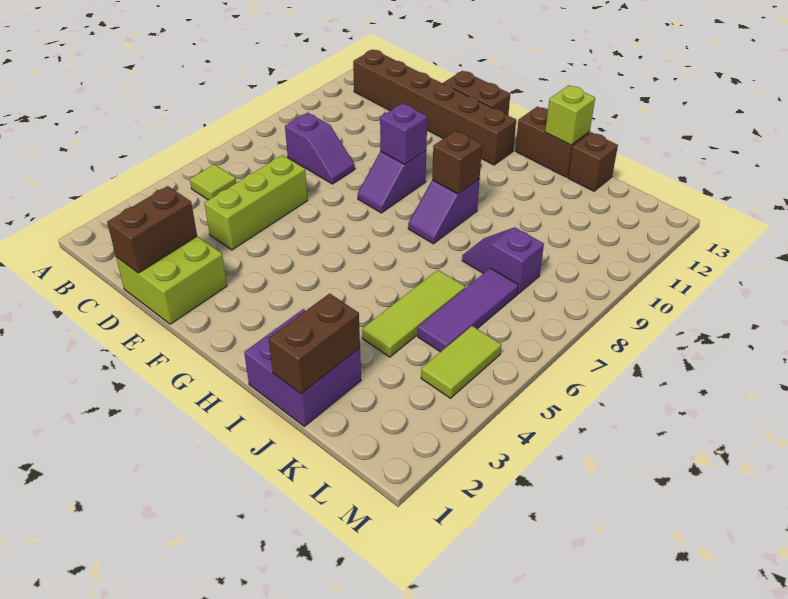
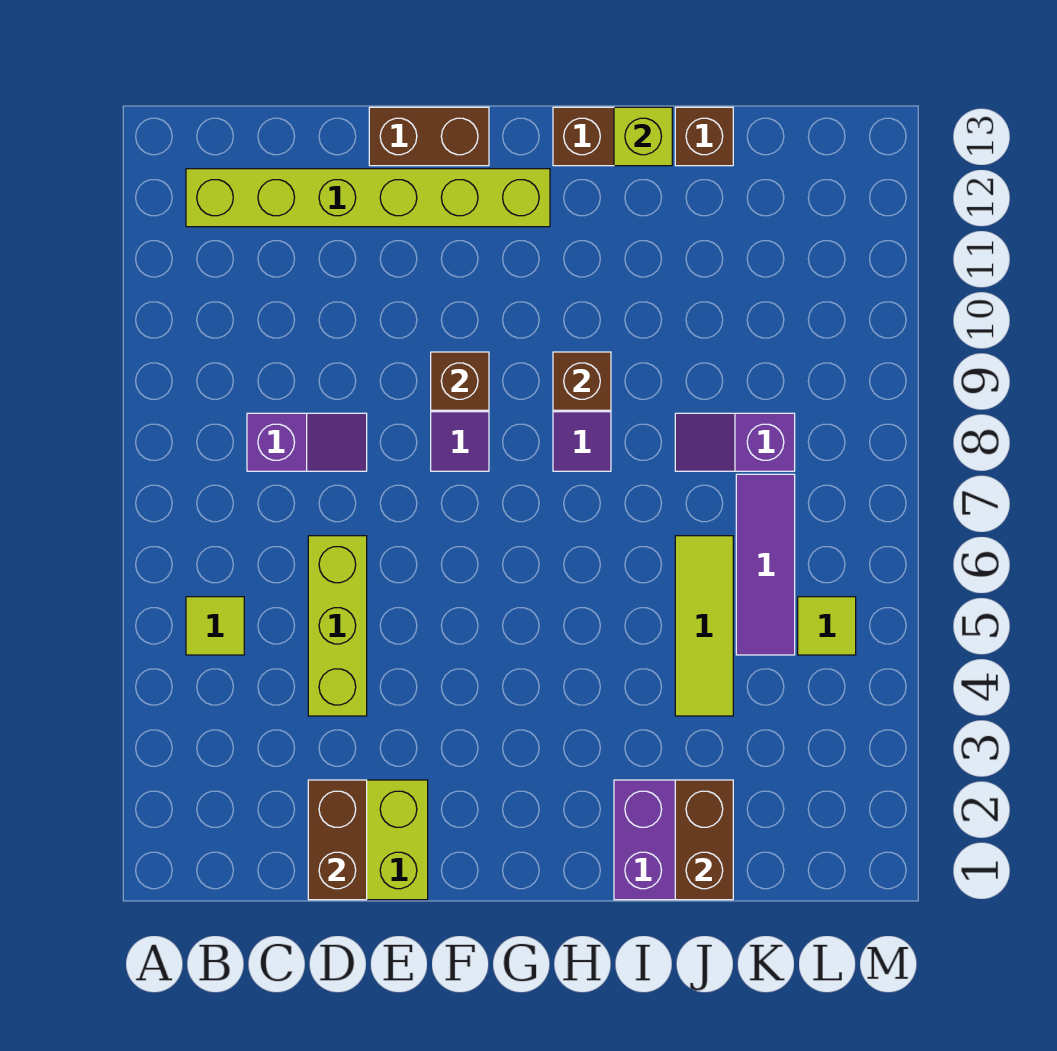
brown brick B12:G12 level 1 -> lime brick B12:G12 level 1
purple brick F9 level 2 -> brown brick F9 level 2
lime tile L4:L5 level 1 -> lime tile L5 level 1

